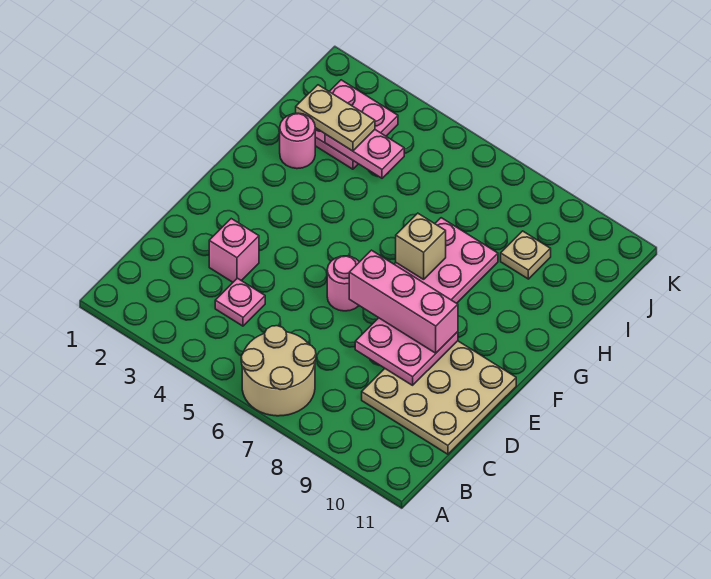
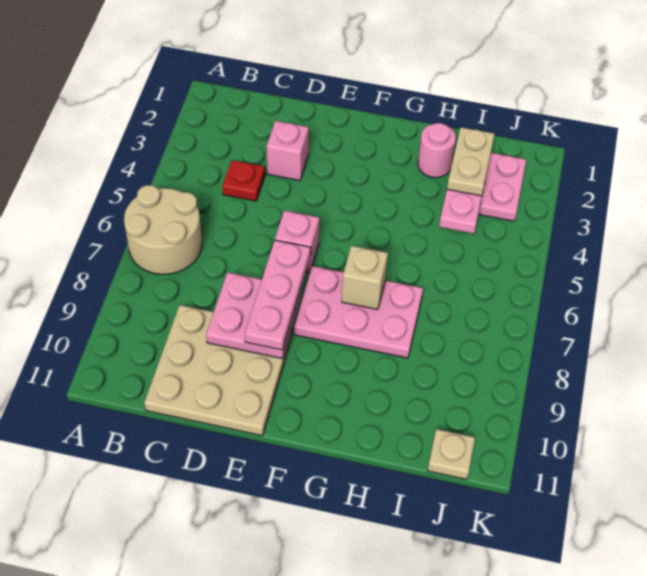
pink plate C4 level 1 -> red plate C4 level 1
pink round brick E6 level 1 -> pink brick E6 level 1
pink brick E7:E9 level 3 -> pink plate E7:E9 level 3
tan plate I9 level 1 -> tan plate J11 level 1

